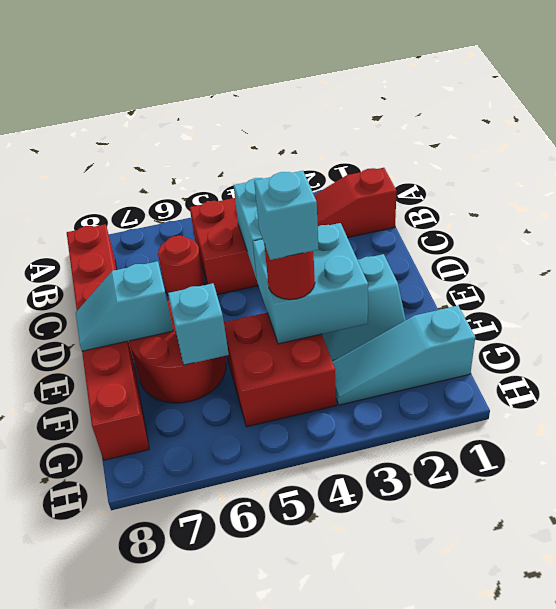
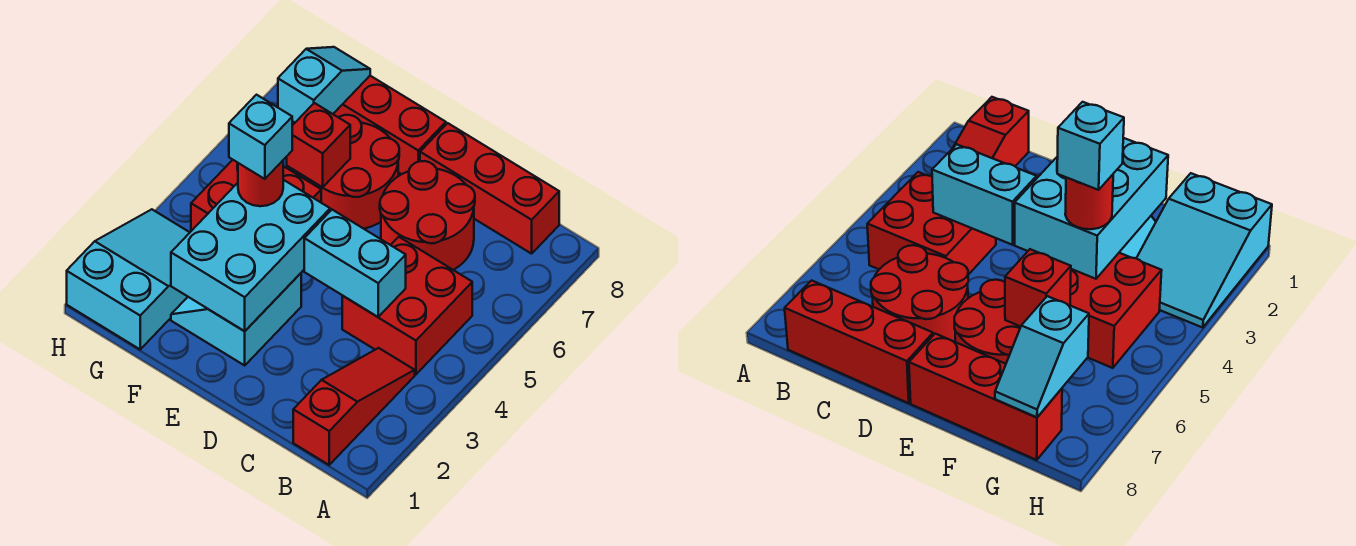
red round brick C6 level 1 -> red round brick C6:D7 level 1
cyan brick E3:F4 level 2 -> cyan brick E2:F4 level 2
cyan slope E7:E8 level 2 top 7 -> cyan slope G7:G8 level 2 top 7
cyan brick F6 level 2 -> red brick F6 level 2
cyan slope G1:G3 level 1 top 1 -> cyan slope G1:H3 level 1 top 1

